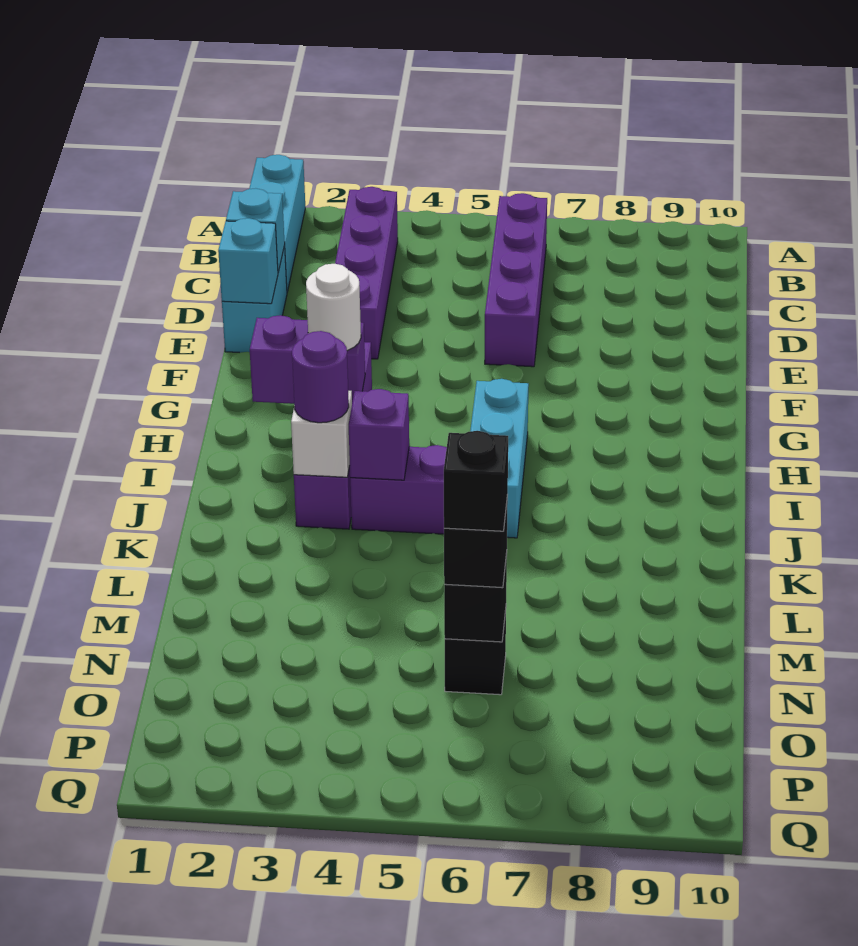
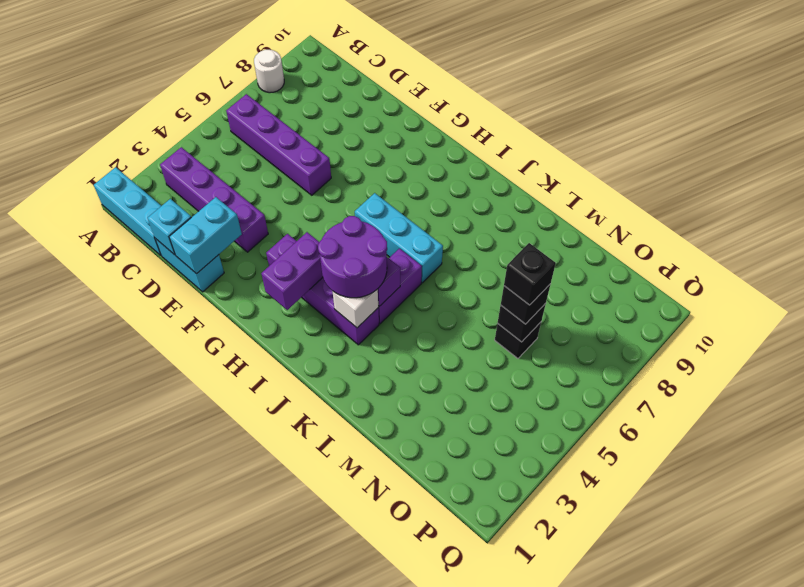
cyan brick E1 level 2 -> cyan brick E1:E2 level 2
white round brick H3 level 3 -> white round brick A8 level 1
purple round brick J3 level 3 -> purple round brick I3:J4 level 3

